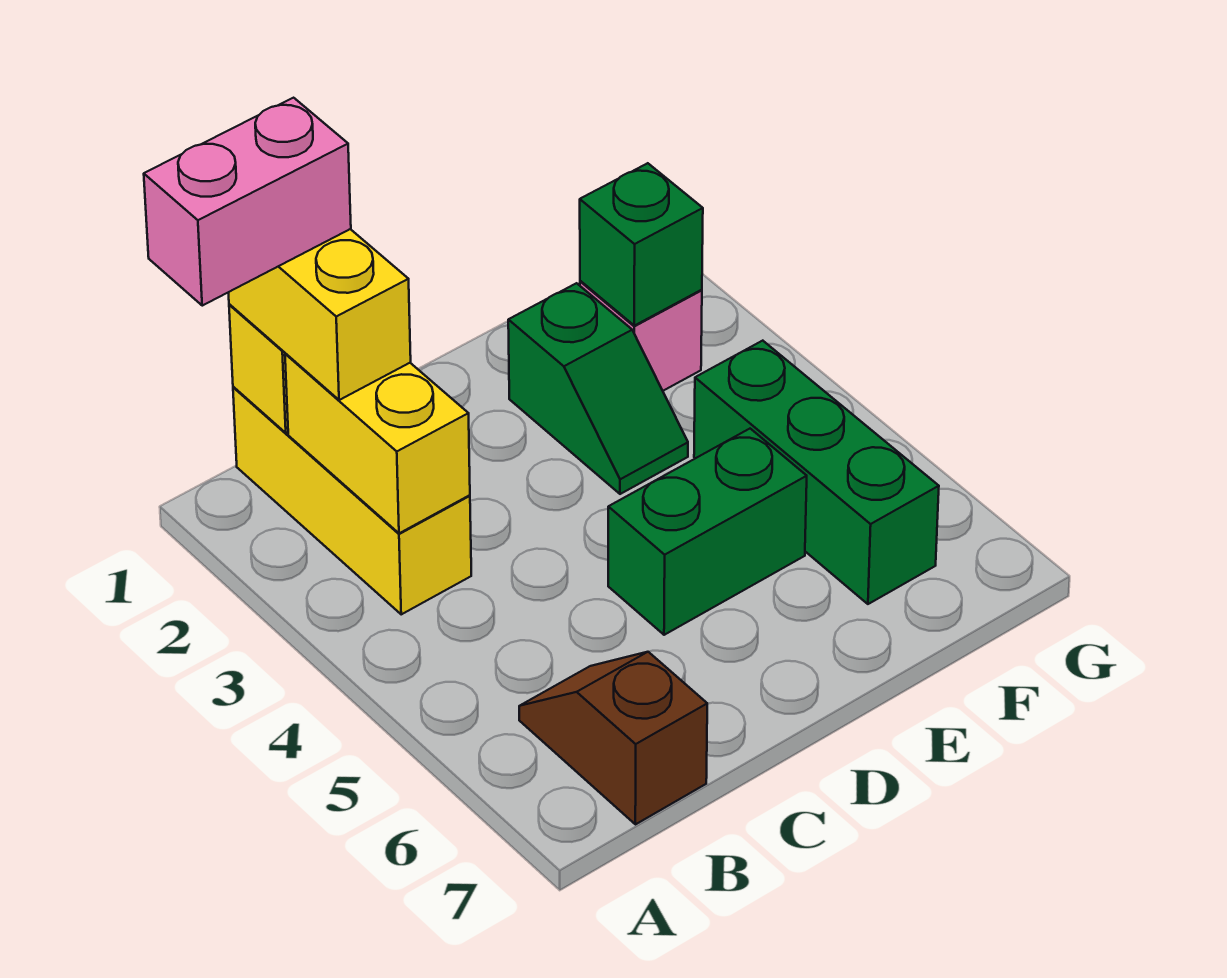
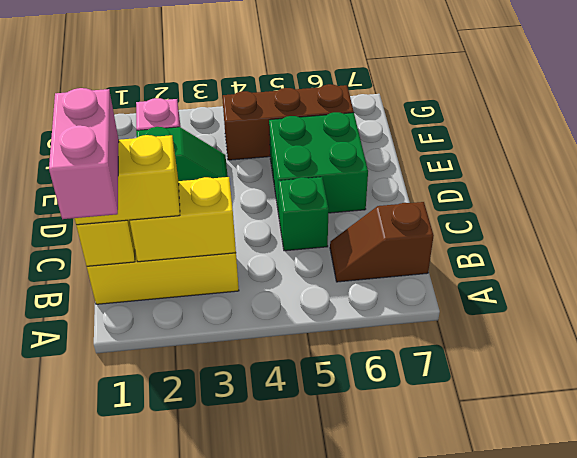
green brick D5:E5 level 1 -> green brick D5:E6 level 1
green brick F2 level 2 -> green brick C5 level 1
green brick F4:F6 level 1 -> brown brick F4:F6 level 1

